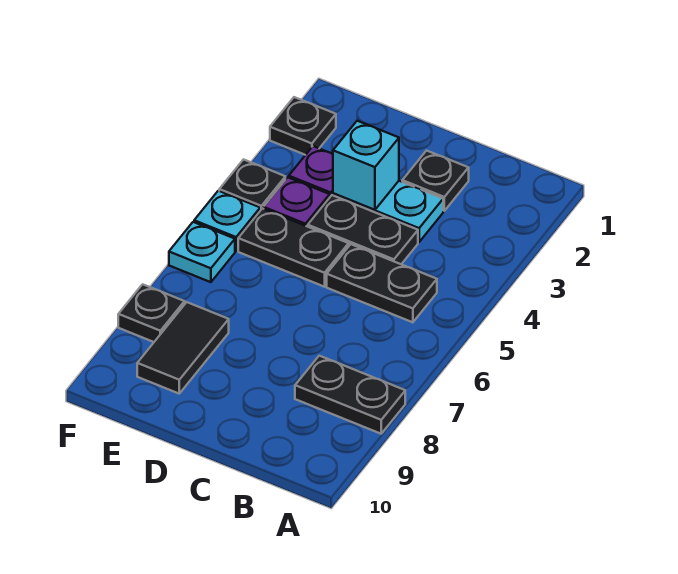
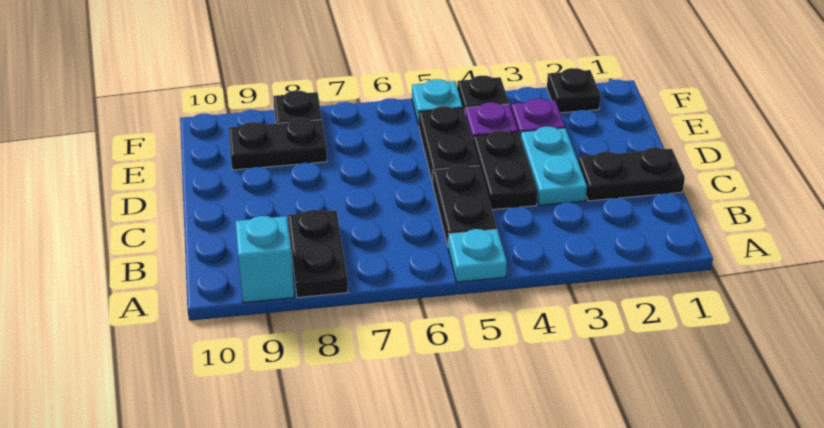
black plate C2 level 1 -> black plate C1:C2 level 1
cyan brick D3 level 2 -> cyan brick A9 level 1
black tile E8:E9 level 1 -> black plate E8:E9 level 1
cyan plate F6 level 1 -> cyan plate A5 level 1

